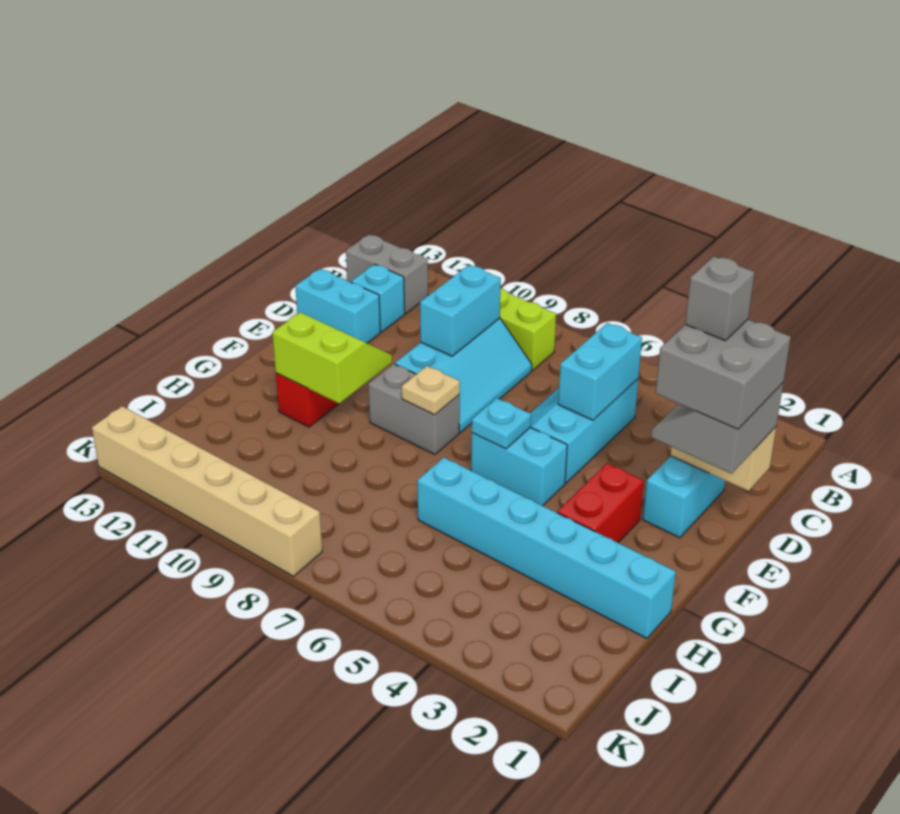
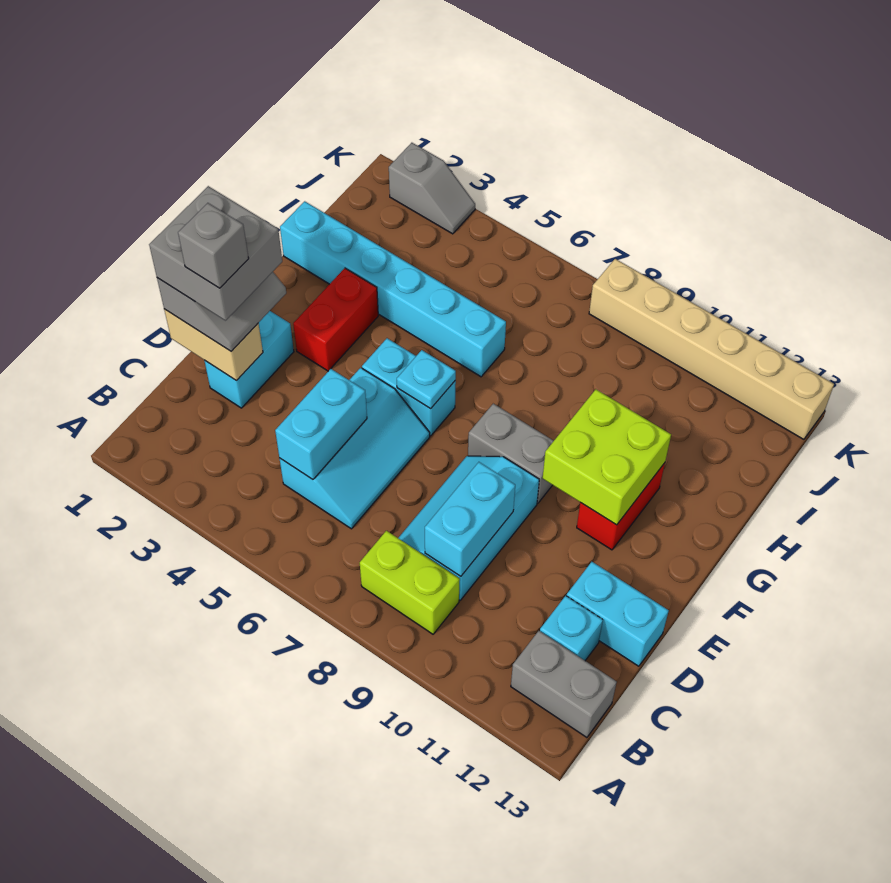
tan plate F8 level 2 -> none
lime slope F10:G11 level 2 top G -> lime brick F10:G11 level 2
none -> grey slope K2:K3 level 1 top 2

